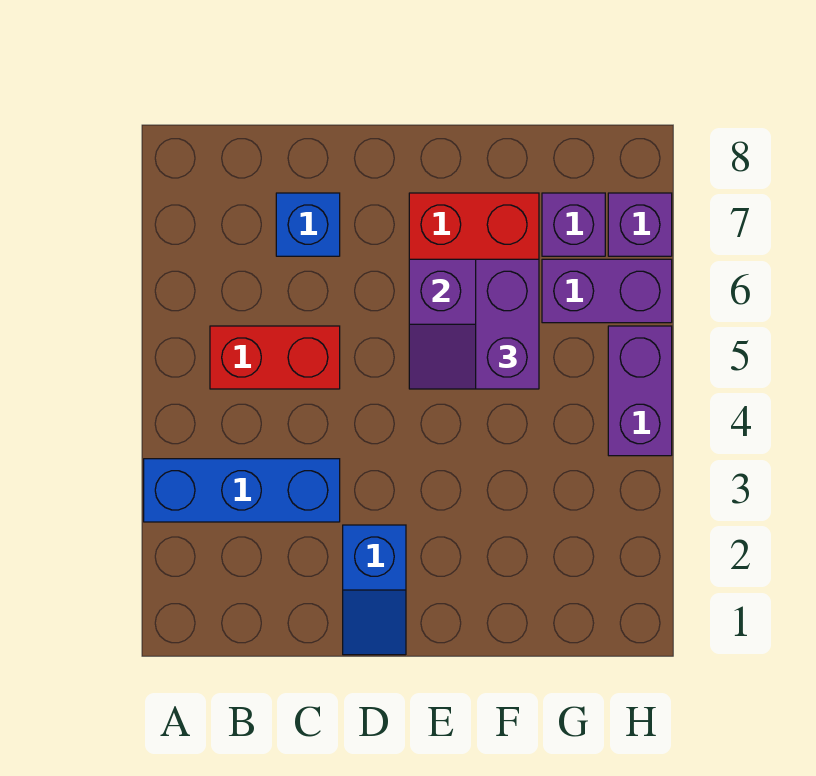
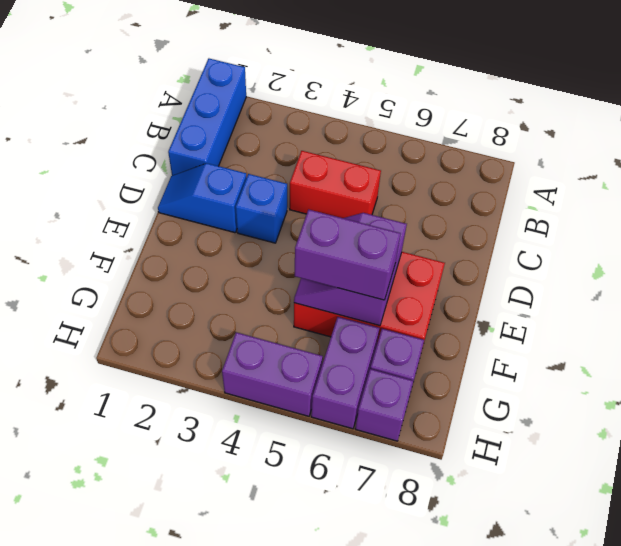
blue brick A3:C3 level 1 -> blue brick A1:C1 level 1
red brick B5:C5 level 1 -> red brick C4:C5 level 1
blue brick C7 level 1 -> blue brick D3 level 1

